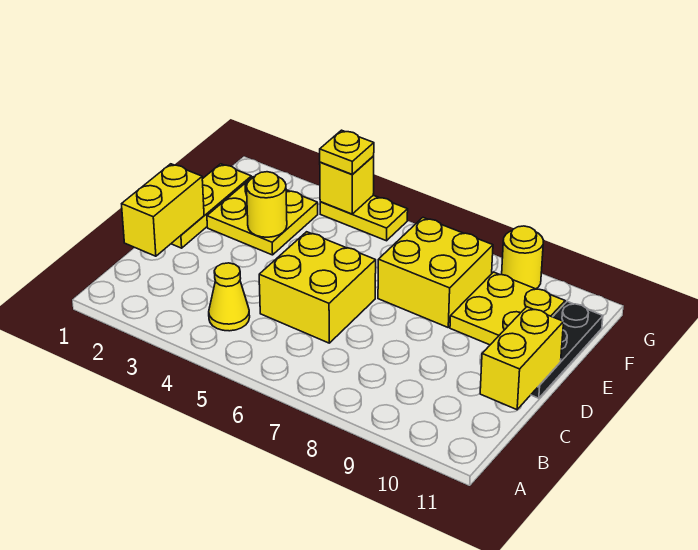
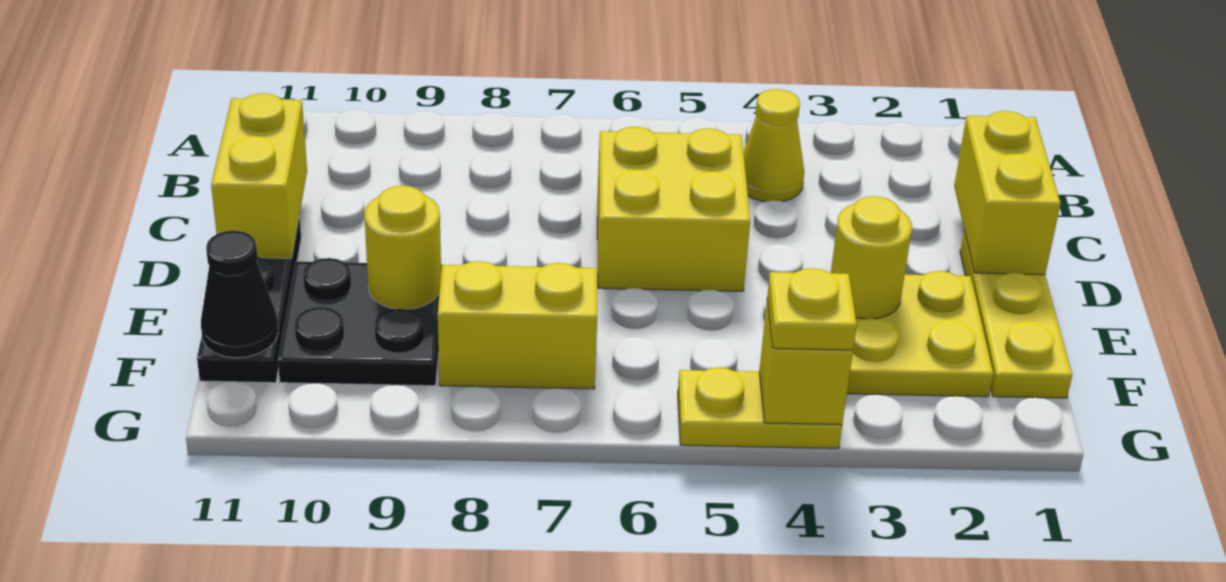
yellow brick E7:F8 level 1 -> yellow brick F7:F8 level 1
yellow plate E9:F10 level 1 -> black plate E9:F10 level 1
none -> black cone F11 level 2
yellow round brick G9 level 1 -> yellow round brick E9 level 2

